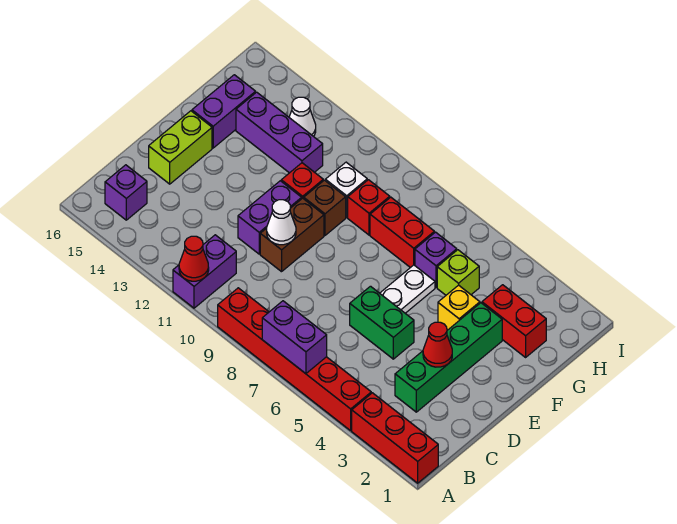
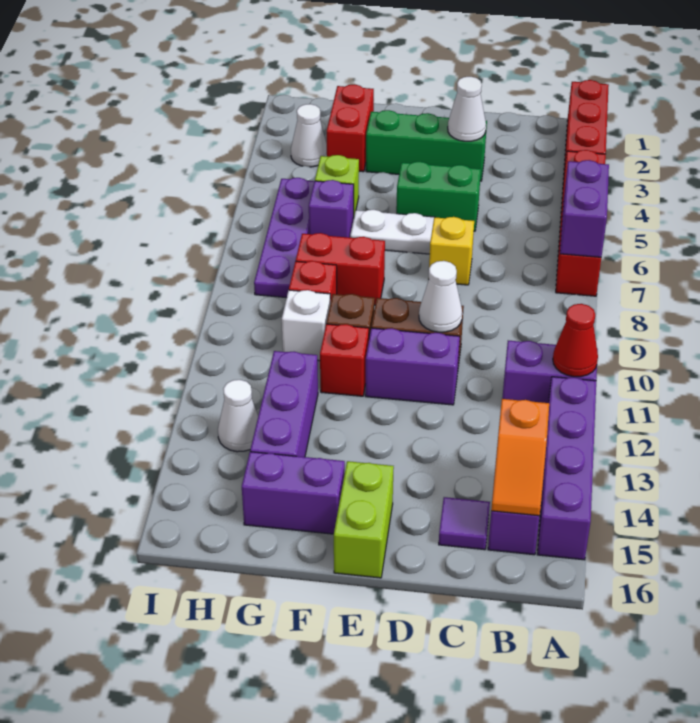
red brick A4:A9 level 1 -> red brick A4:A7 level 1
none -> purple brick A12:A15 level 1
none -> orange slope B14:B15 level 2 top 14
green brick C3:F3 level 1 -> green brick D3:F3 level 1
none -> purple tile C15 level 1
red cone D3 level 2 -> white cone D3 level 2
green brick D5:D6 level 1 -> green brick D5:E5 level 1
lime brick D15:E15 level 1 -> lime brick E15:E16 level 1
yellow brick F4 level 1 -> yellow brick D7 level 1
red brick G7:G8 level 1 -> red brick F8:G8 level 1
none -> white cone H3 level 1
none -> purple plate H5:H8 level 1

